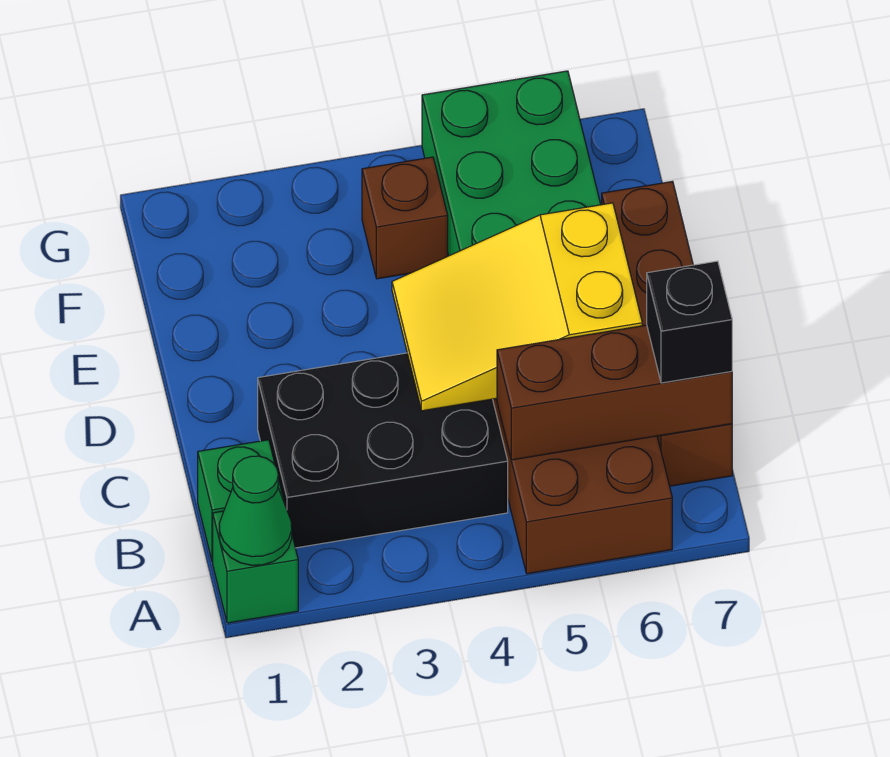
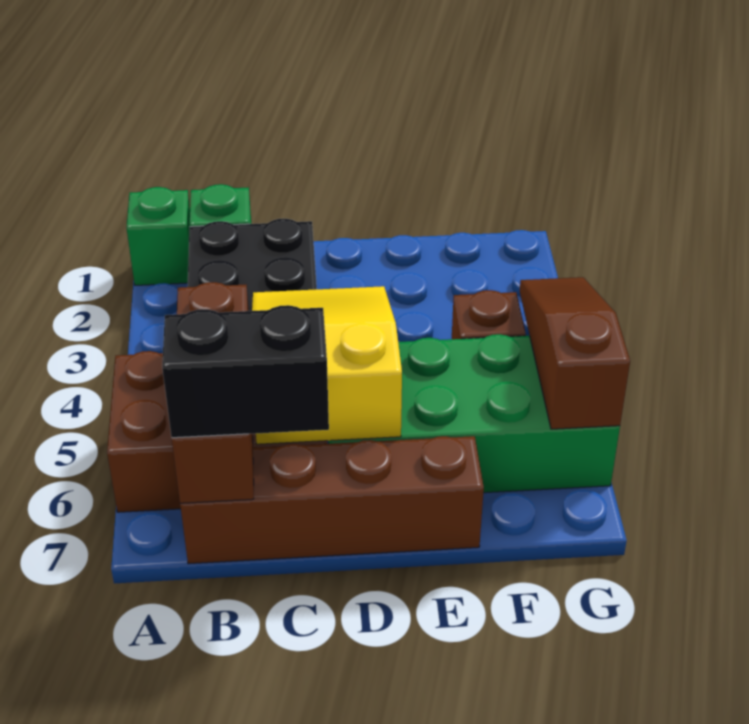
green cone A1 level 2 -> none
black brick B7 level 3 -> black brick B7:C7 level 3
none -> brown slope G4:G6 level 2 top 6

